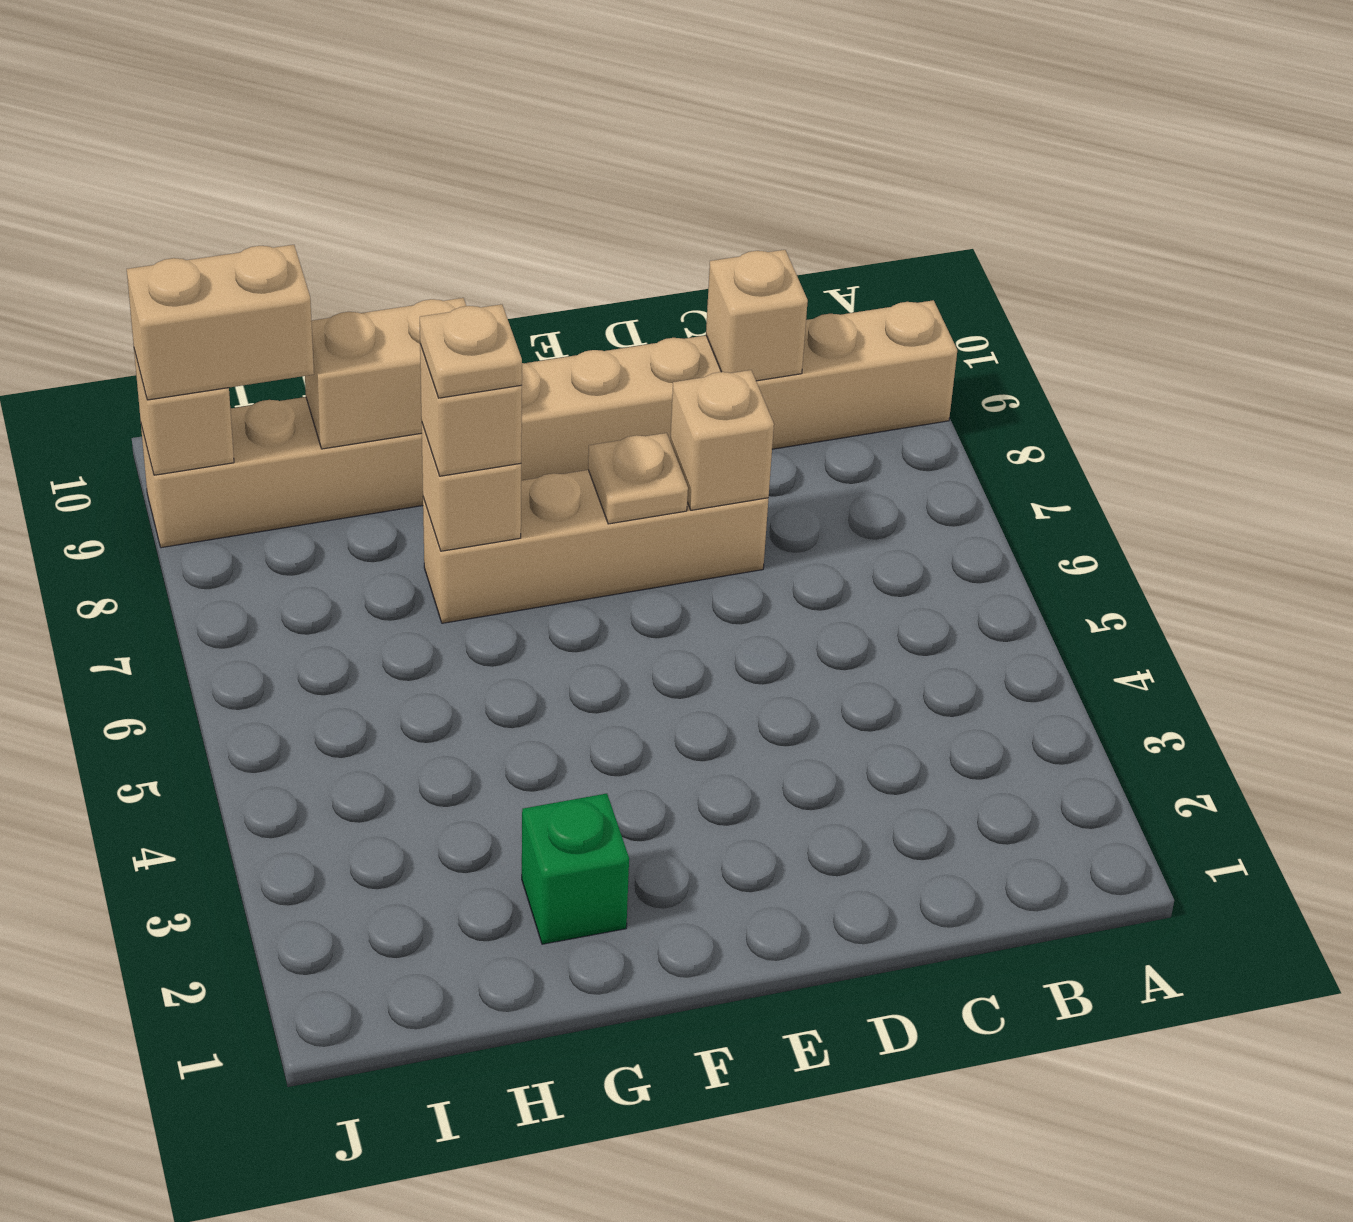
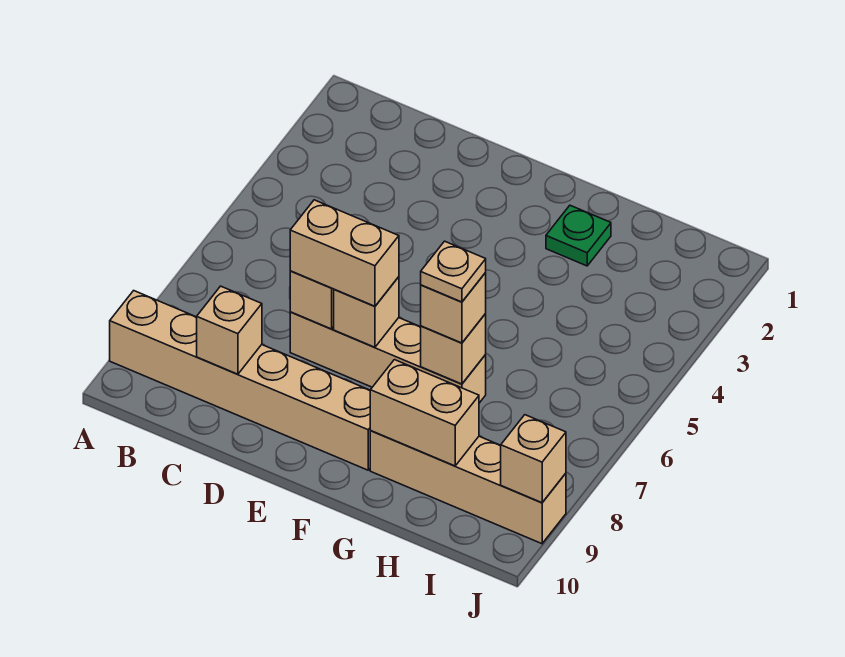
tan plate E7 level 2 -> tan brick E7 level 2
green brick G2 level 1 -> green plate G2 level 1
tan brick I9:J9 level 3 -> tan brick D7:E7 level 3

